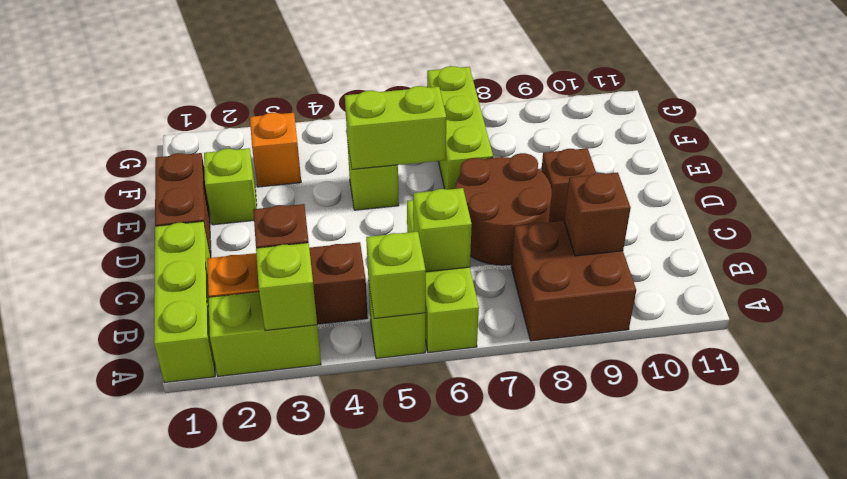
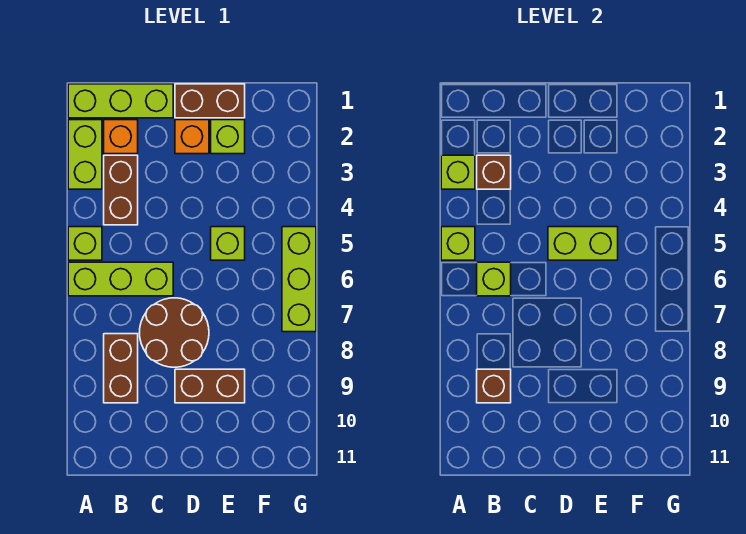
brown brick A8:B9 level 1 -> brown brick B8:B9 level 1
brown brick D9 level 1 -> brown brick D9:E9 level 1
lime brick E5:E6 level 2 -> lime brick D5:E5 level 2
lime brick E7:G7 level 1 -> lime brick G5:G7 level 1
orange brick F3 level 1 -> orange brick D2 level 1

